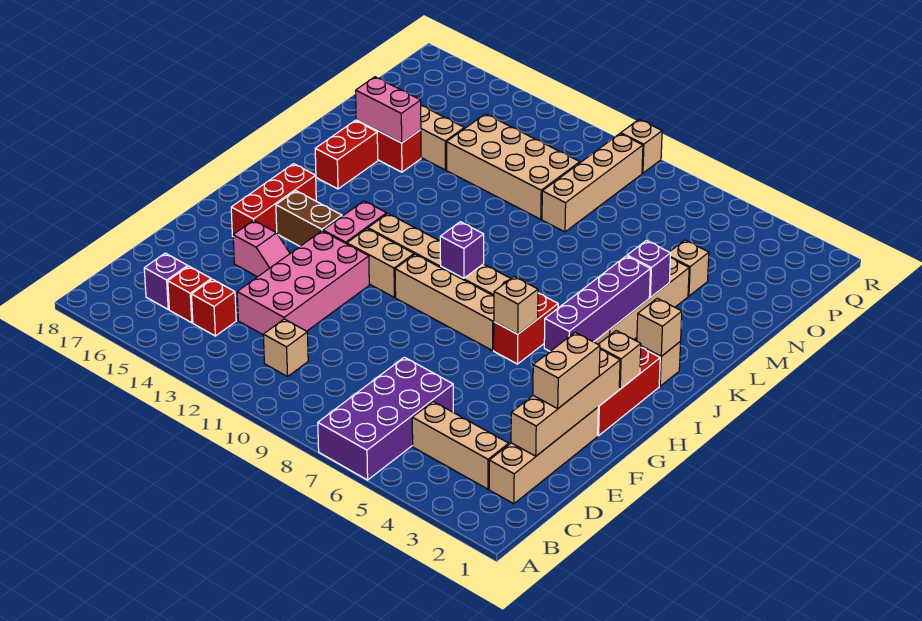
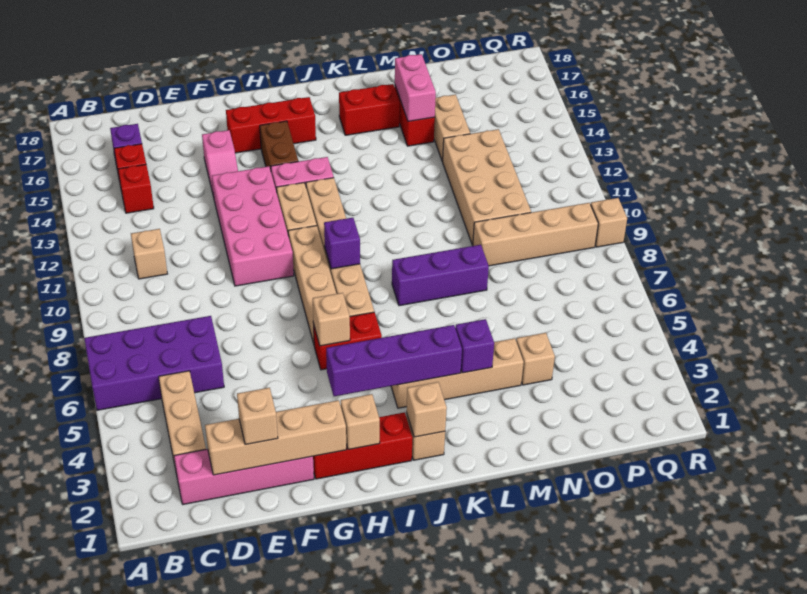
tan brick C2:F2 level 1 -> pink brick C2:F2 level 1
pink brick D12:G13 level 1 -> pink brick F10:G13 level 1
tan brick E2:F2 level 3 -> tan brick E2 level 3
none -> purple brick K8:M8 level 1

